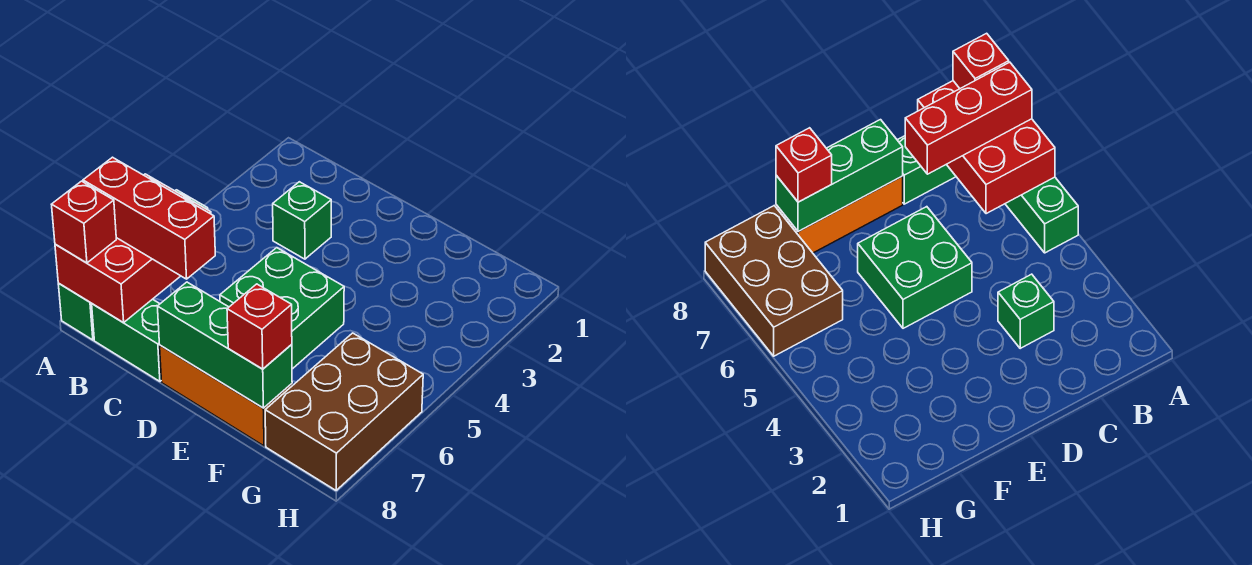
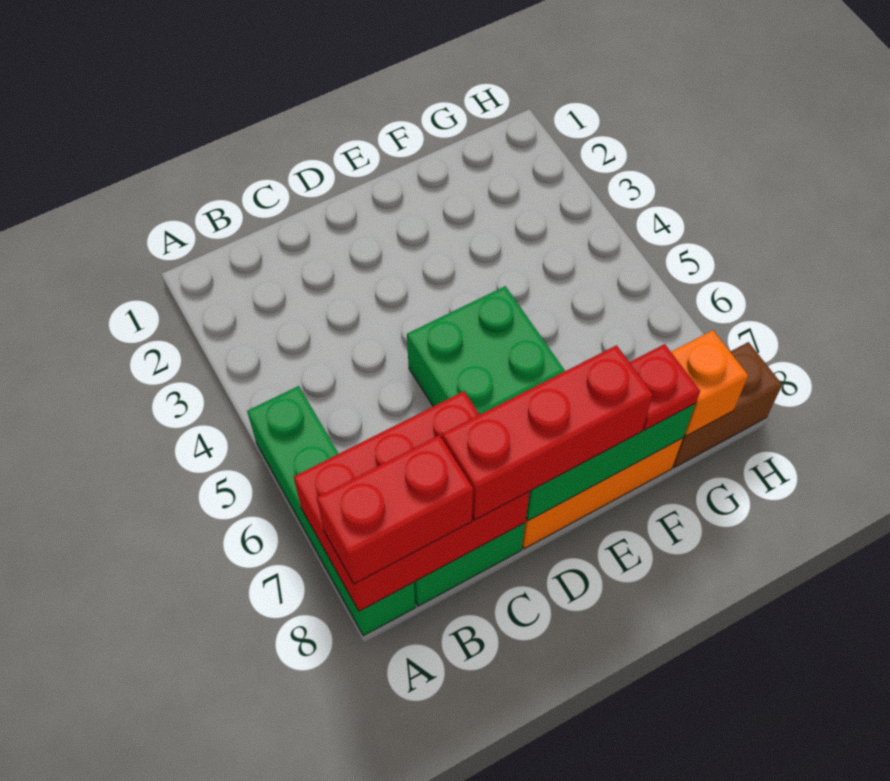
red brick A6:B8 level 2 -> red brick A7:C8 level 2
red brick A7:C7 level 3 -> red brick C8:E8 level 3
red brick A8 level 3 -> red brick A8:B8 level 3
green brick C3 level 1 -> none
red brick F8 level 3 -> red plate F8 level 3
brown brick G6:H8 level 1 -> brown brick G8:H8 level 1
none -> orange brick G8 level 2

